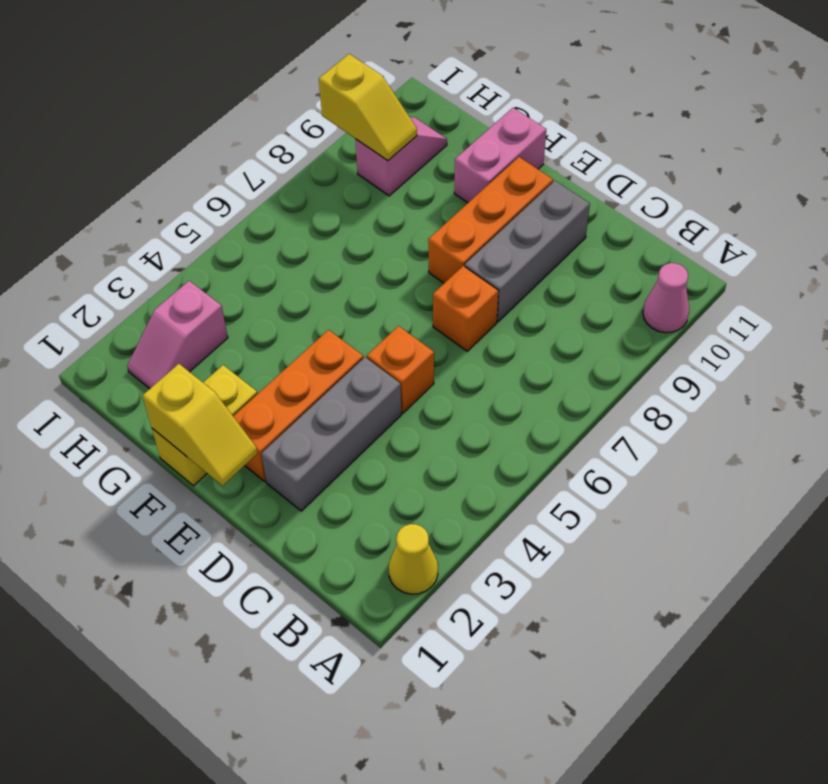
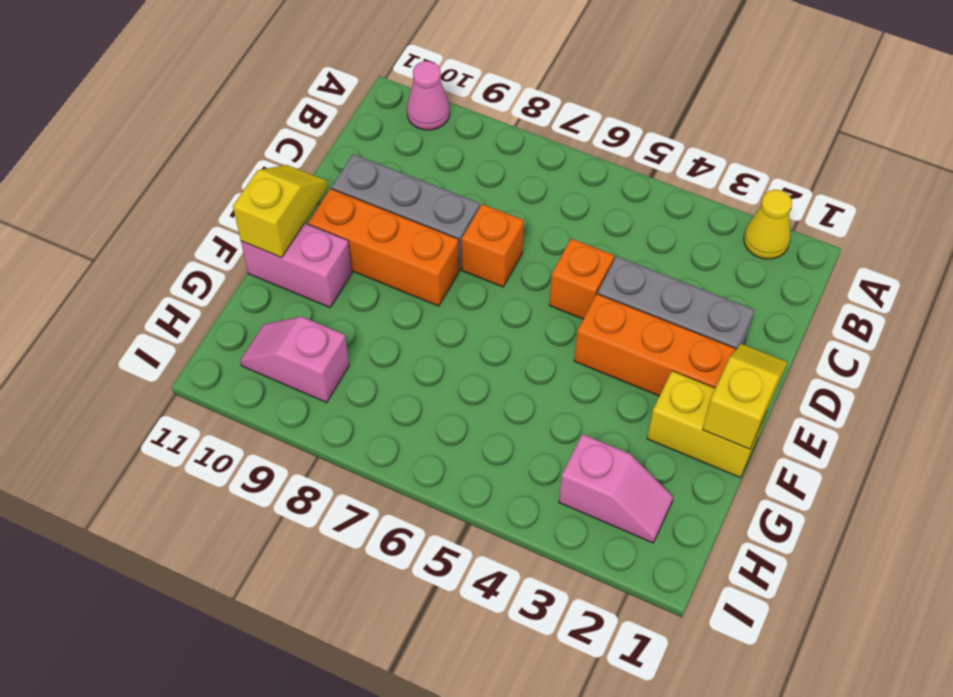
yellow slope H9:I9 level 2 top I -> yellow slope E11:F11 level 2 top F

